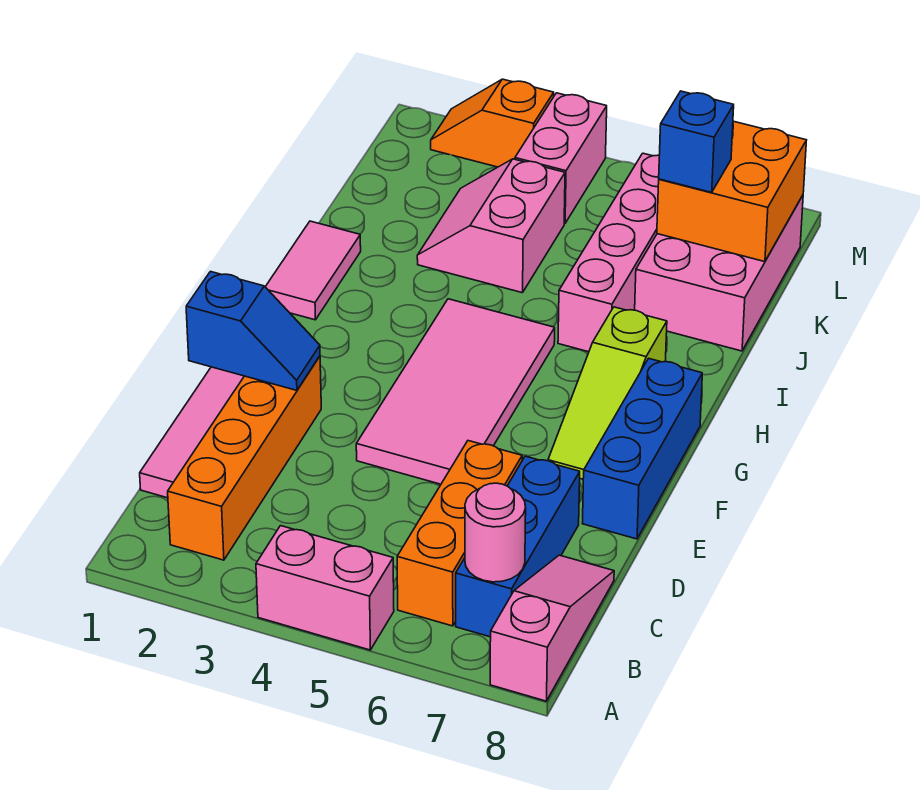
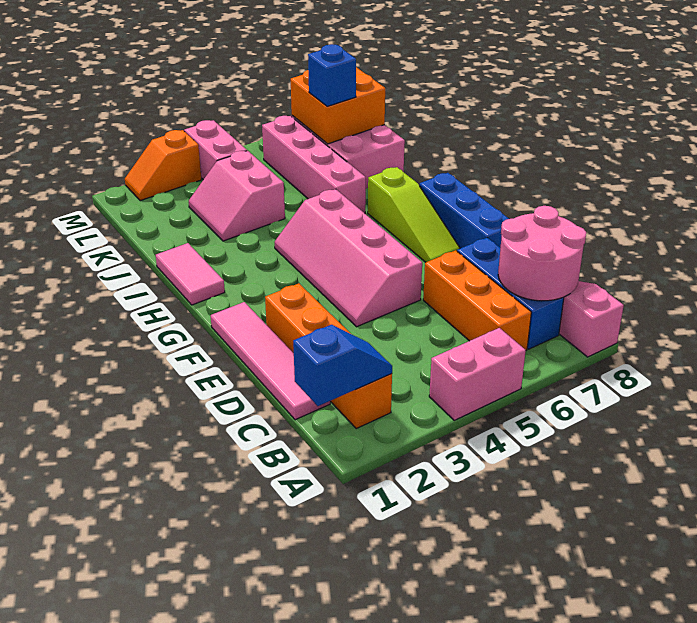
pink round brick B7 level 2 -> pink round brick B7:C8 level 2
blue slope E1:E2 level 2 top 1 -> blue slope B1:B2 level 2 top 1
pink tile E4:H5 level 1 -> pink slope E4:H5 level 1 top 5

